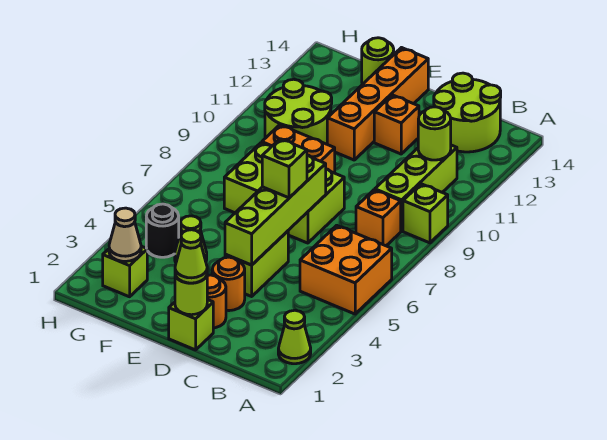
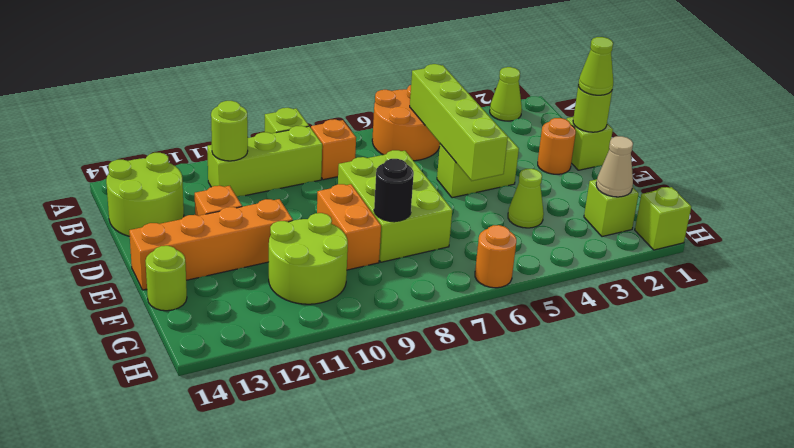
orange brick A5:B6 level 1 -> orange round brick A5:B6 level 1
orange round brick D3 level 1 -> orange round brick H6 level 1
lime brick D4:D7 level 2 -> lime brick B5:E5 level 2
lime brick D6 level 3 -> lime brick H1 level 1
black round brick G4 level 1 -> black round brick F8 level 2

